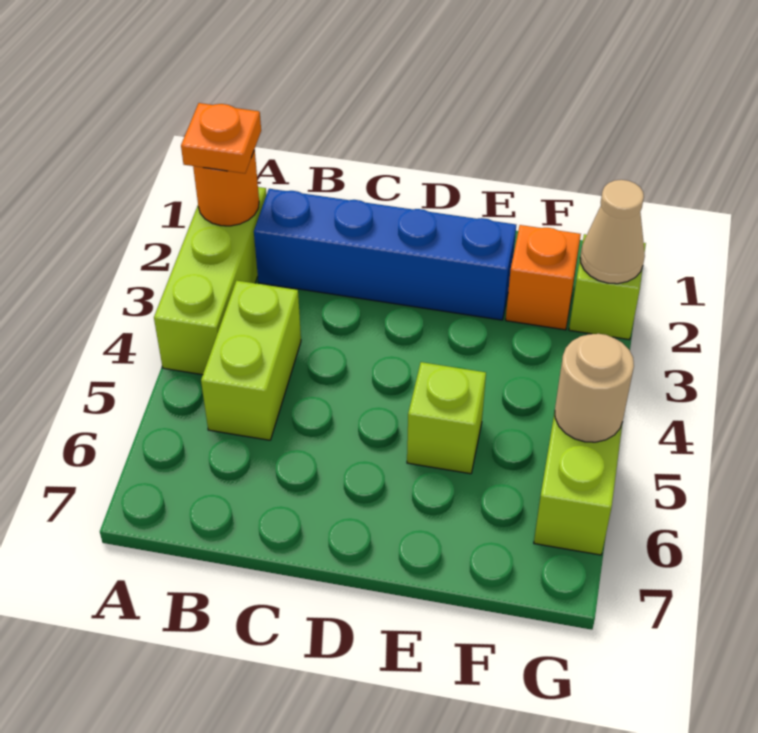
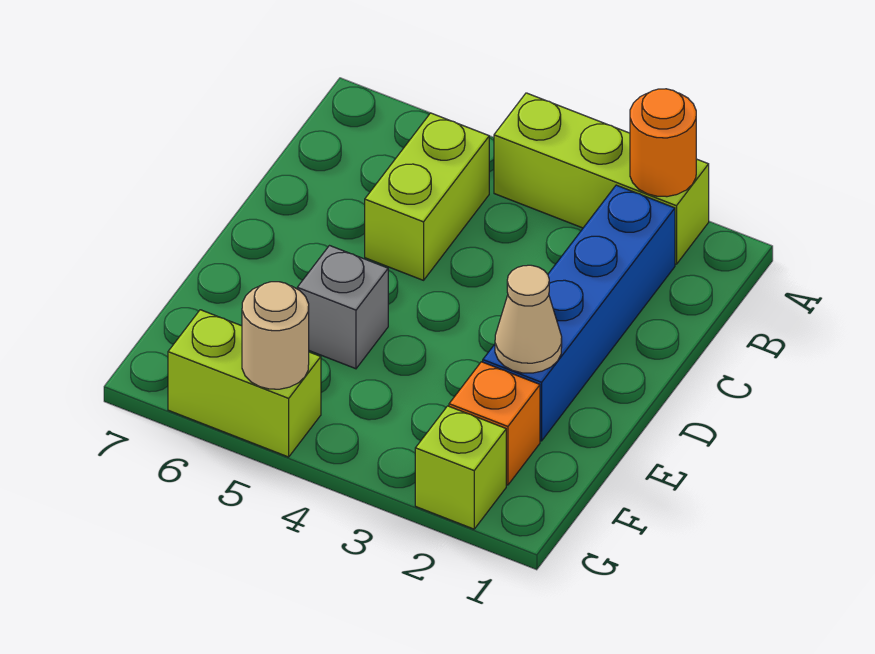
orange plate A2 level 3 -> none
lime brick B4:B5 level 1 -> lime brick B5:C5 level 1
lime brick E5 level 1 -> grey brick E5 level 1
tan cone G2 level 2 -> tan cone E2 level 2

